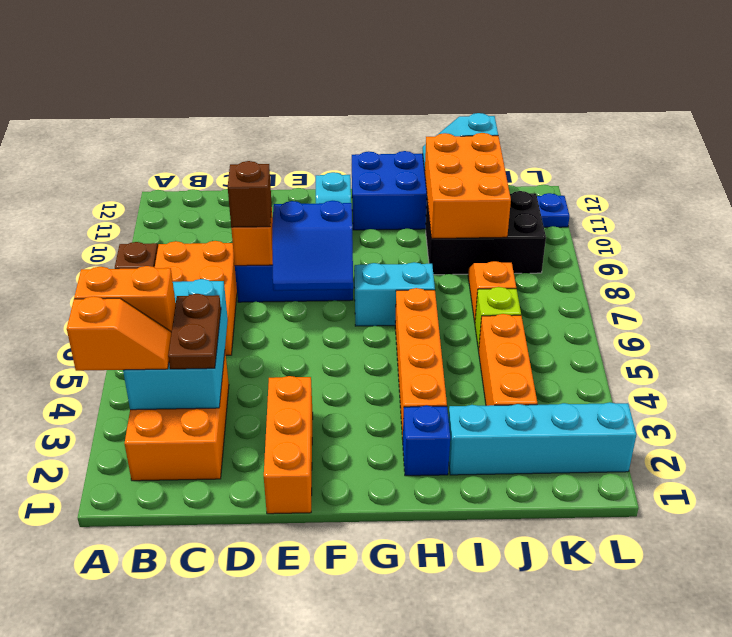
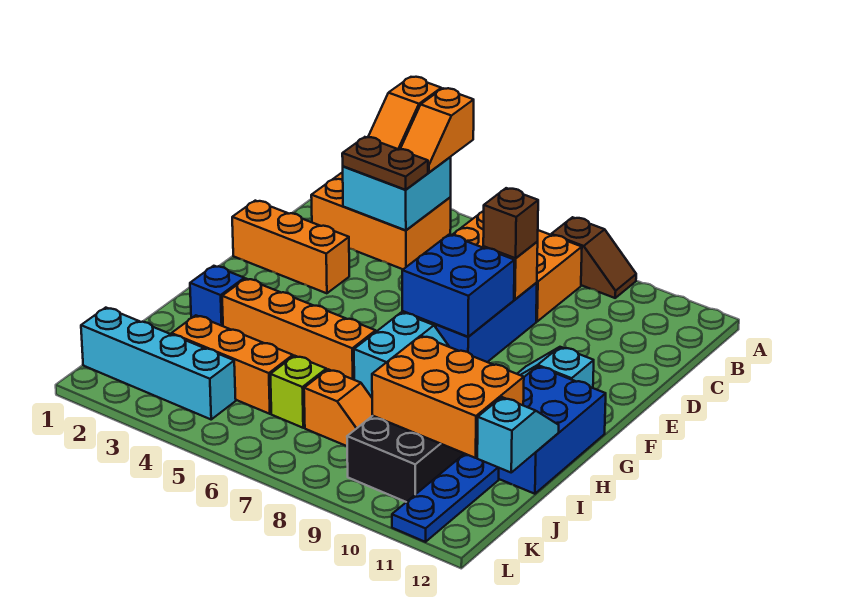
orange brick A4:B4 level 3 -> orange slope A4:B4 level 3 top A
cyan brick B3:C5 level 2 -> cyan brick B3:C4 level 2
blue slope E7:F8 level 2 top 8 -> blue brick E7:F8 level 2
cyan brick I2:L2 level 1 -> cyan brick K1:K4 level 1

